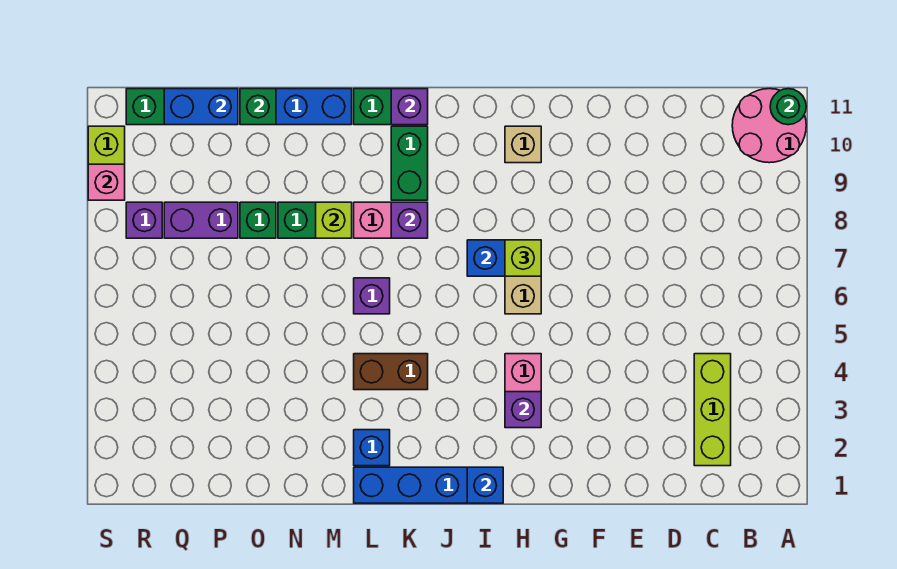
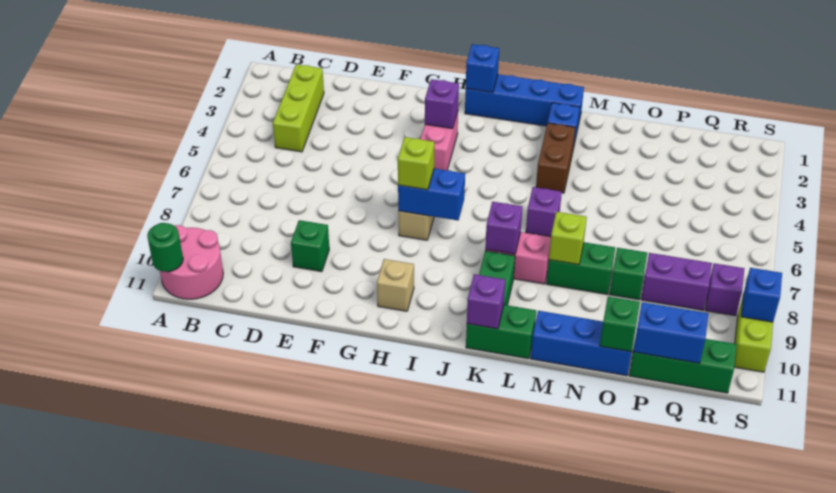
none -> green brick E9 level 1
brown brick K4:L4 level 1 -> brown brick L3:L4 level 1
pink brick S9 level 2 -> blue brick S9 level 2

